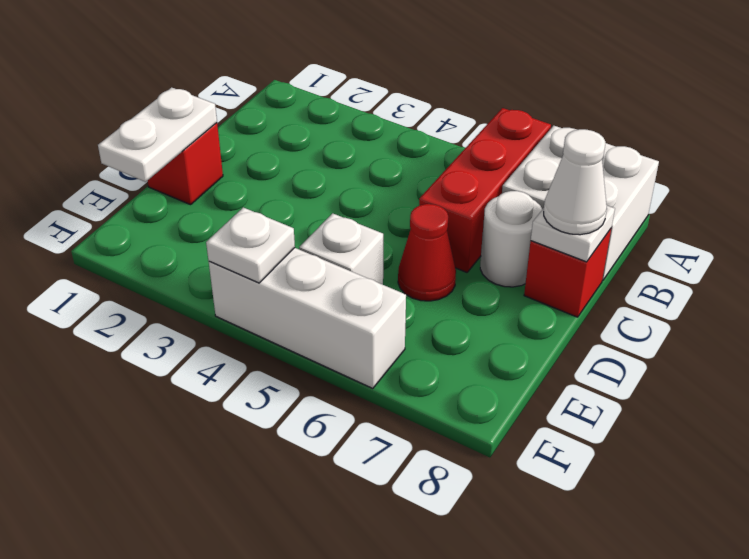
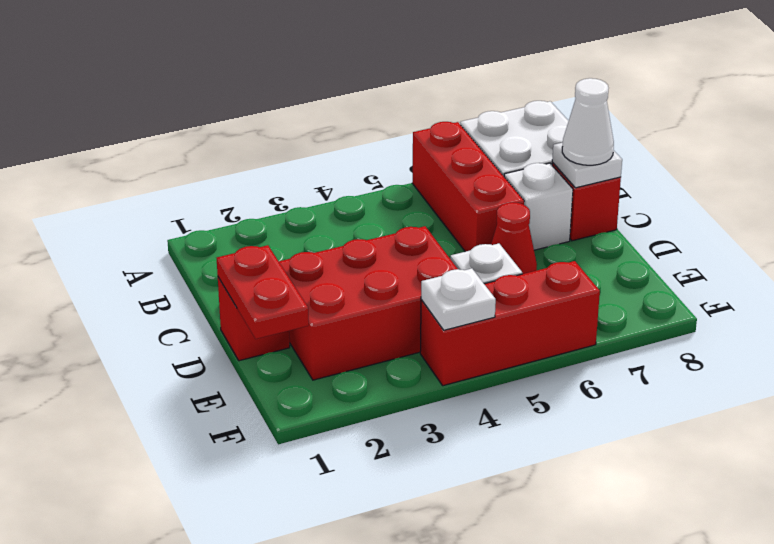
white round brick C7 level 1 -> white brick C7 level 1
white plate D1:E1 level 2 -> red plate D1:E1 level 2
none -> red brick D2:E4 level 1
white brick F4:F6 level 1 -> red brick F4:F6 level 1

